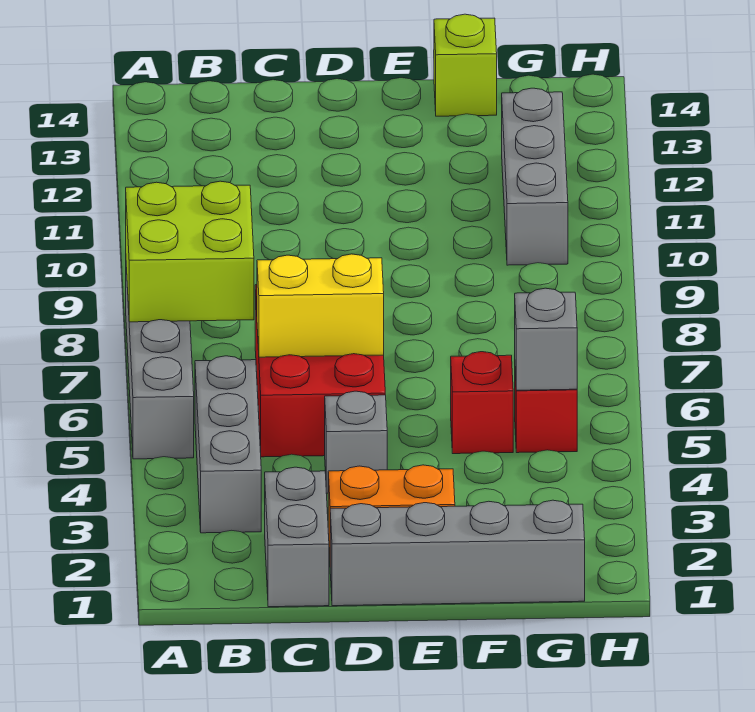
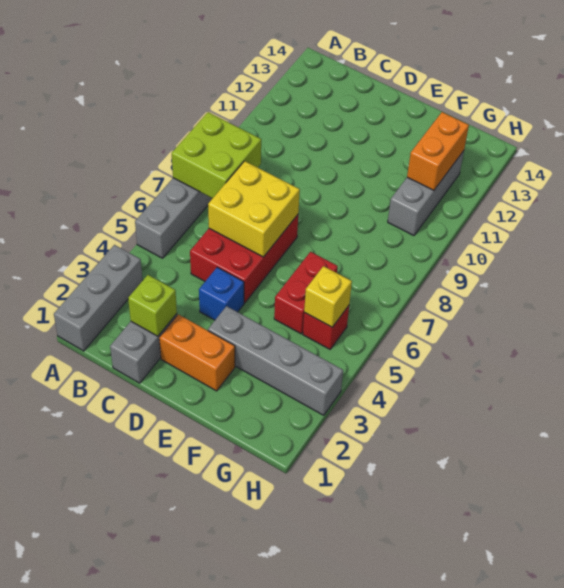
grey brick B3:B5 level 1 -> grey brick A1:A3 level 1
yellow brick C6:D6 level 2 -> yellow brick C6:D7 level 2
grey brick D1:G1 level 1 -> grey brick E3:H3 level 1
grey brick D4 level 1 -> blue brick D4 level 1
red brick F5 level 1 -> red brick F5:F6 level 1
lime brick F14 level 1 -> lime brick C2 level 2
grey brick G5 level 2 -> yellow brick G5 level 2
none -> orange brick G11:G12 level 2

